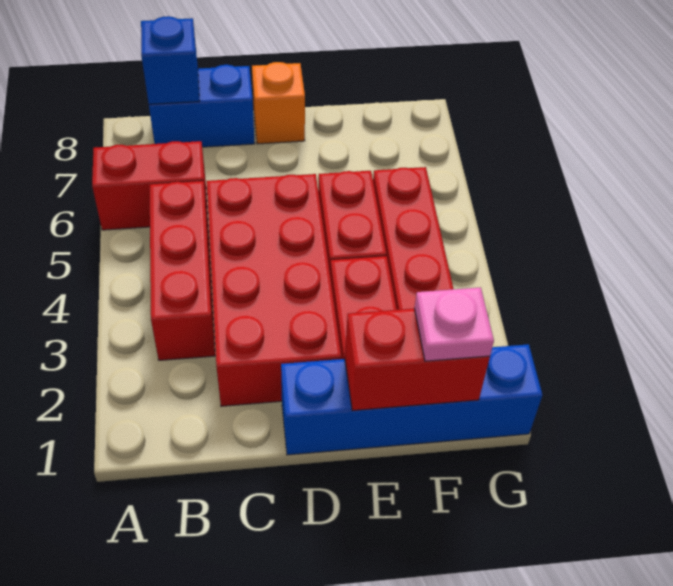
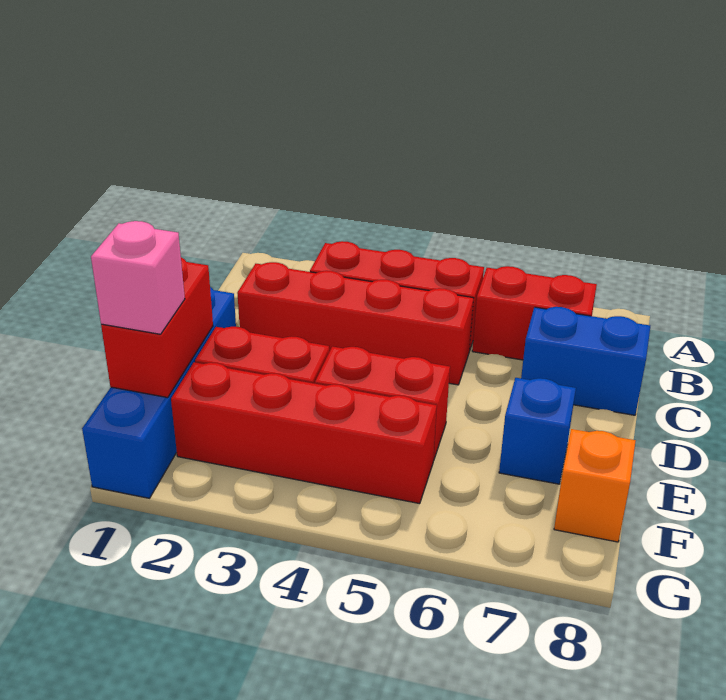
red brick A6:B6 level 1 -> red brick B6:B7 level 1
blue brick B8:C8 level 1 -> blue brick C7:C8 level 1
blue brick B8 level 2 -> blue brick E7 level 1
red brick C2:D5 level 1 -> red brick C2:C5 level 1
orange brick D8 level 1 -> orange brick F8 level 1
pink plate F1 level 3 -> pink brick F1 level 3

